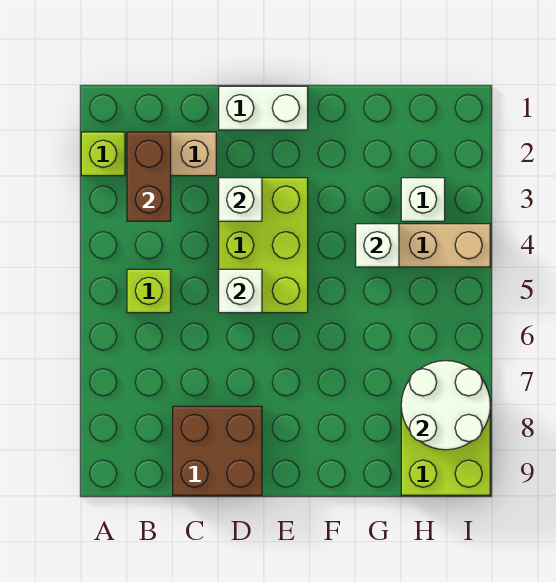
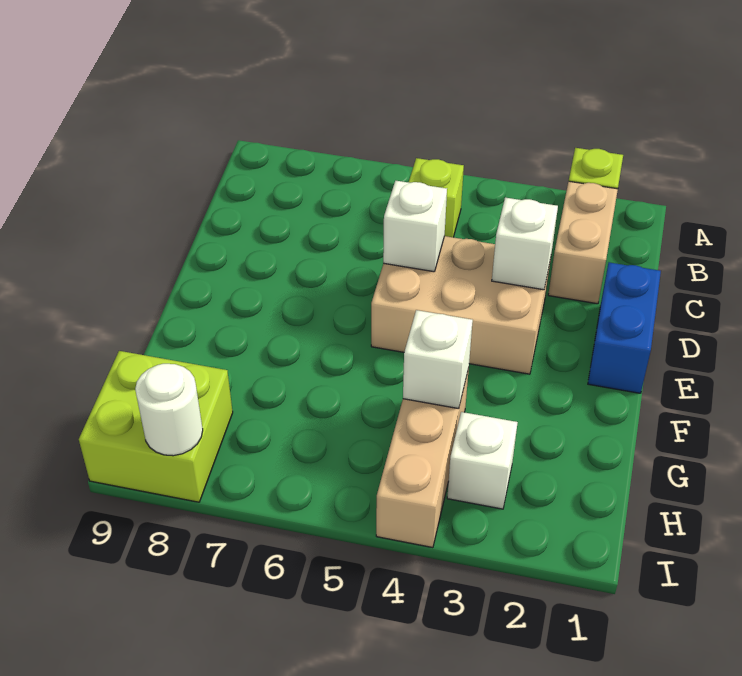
brown brick B2:B3 level 2 -> none
brown brick C8:D9 level 1 -> none
white brick D1:E1 level 1 -> blue brick D1:E1 level 1
lime brick D3:E5 level 1 -> tan brick D3:E5 level 1
white round brick H7:I8 level 2 -> white round brick I8 level 2

